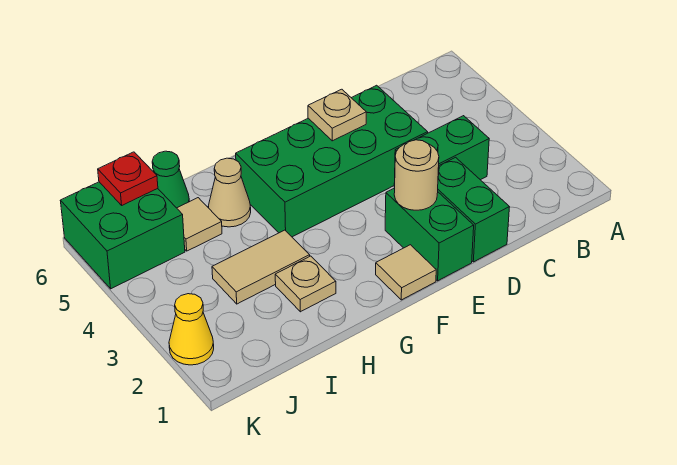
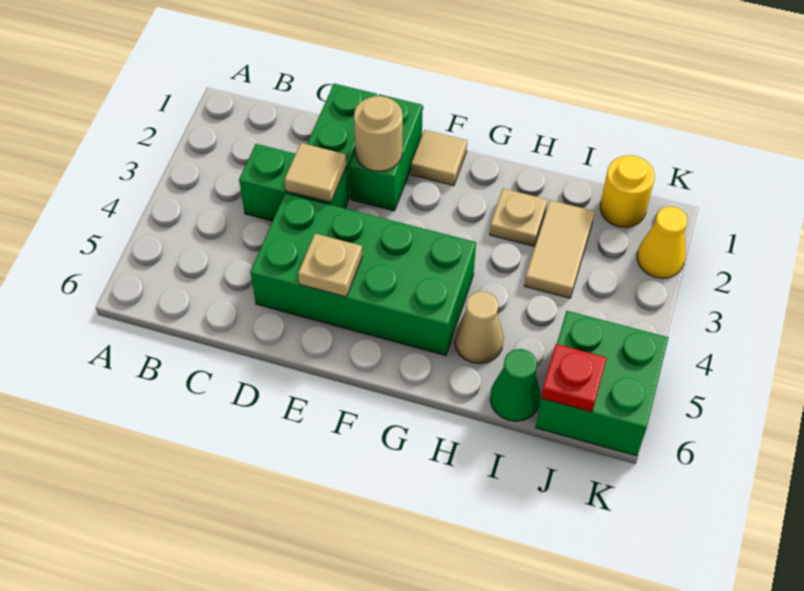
tan tile H3:I3 level 1 -> tan tile I2:I3 level 1
tan tile I5 level 1 -> tan tile D3 level 2
none -> yellow round brick J1 level 1

